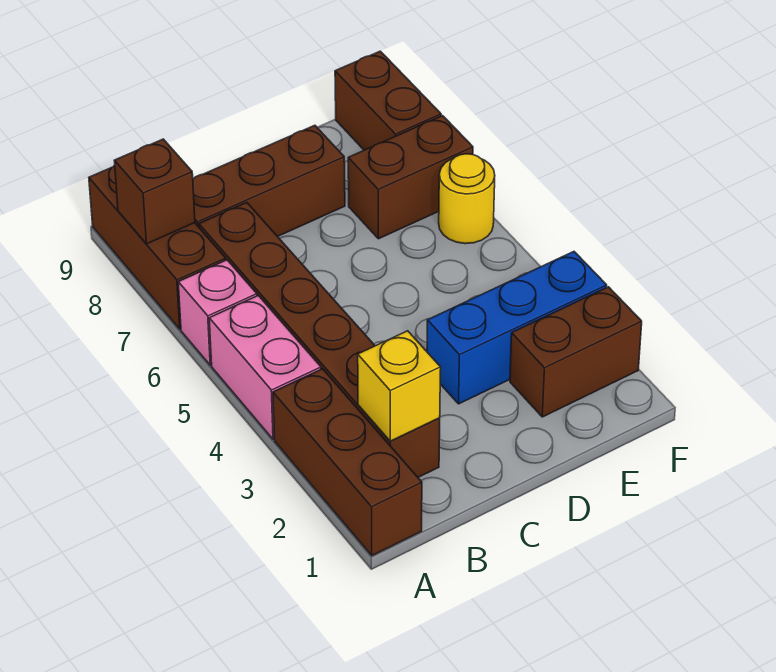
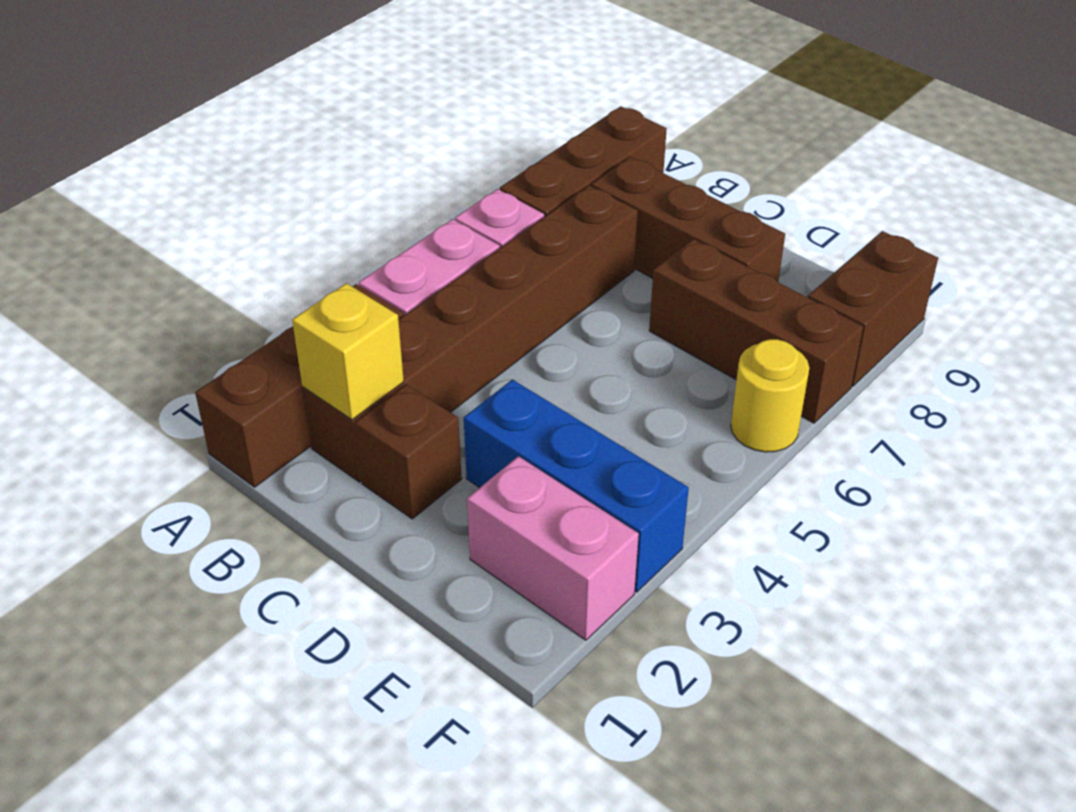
brown brick A8 level 2 -> brown brick C2 level 1
brown brick E2:F2 level 1 -> pink brick E2:F2 level 1
brown brick E7:F7 level 1 -> brown brick D7:F7 level 1

